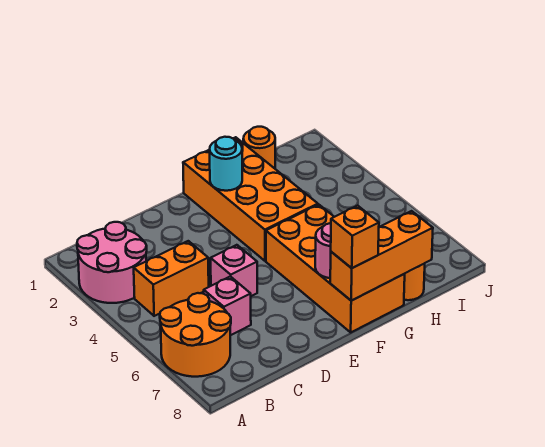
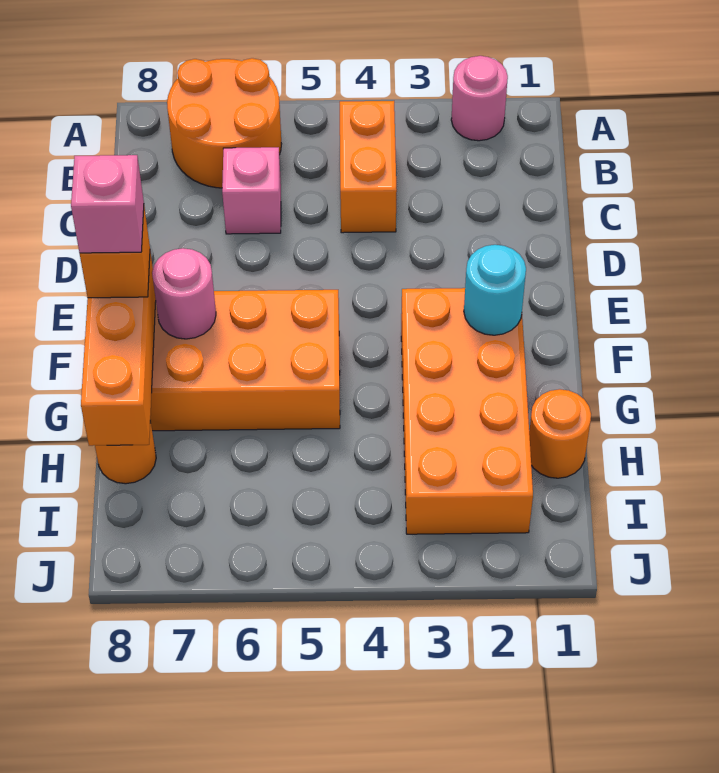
pink round brick A2:B3 level 1 -> pink round brick A2 level 1
pink brick D5 level 1 -> pink brick F8 level 4
orange brick F1:G4 level 1 -> orange brick F2:I3 level 1

